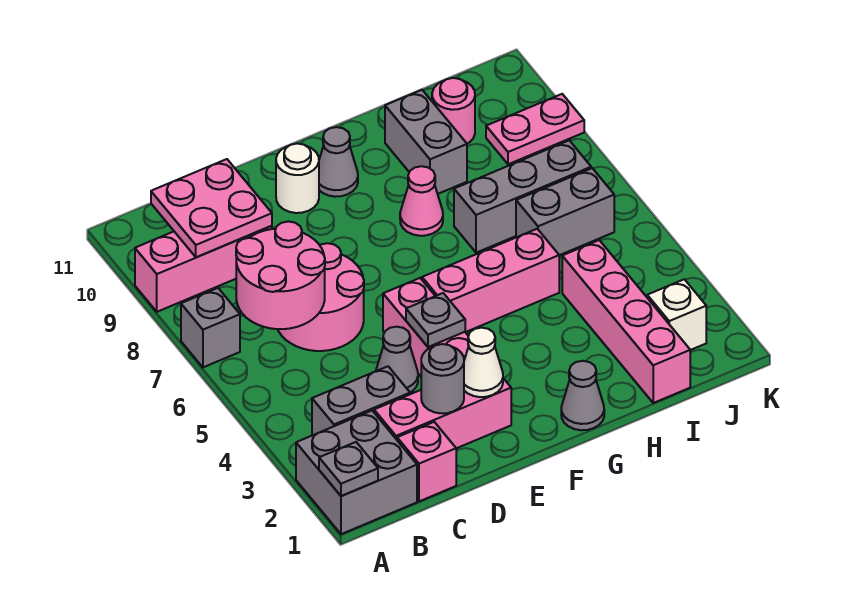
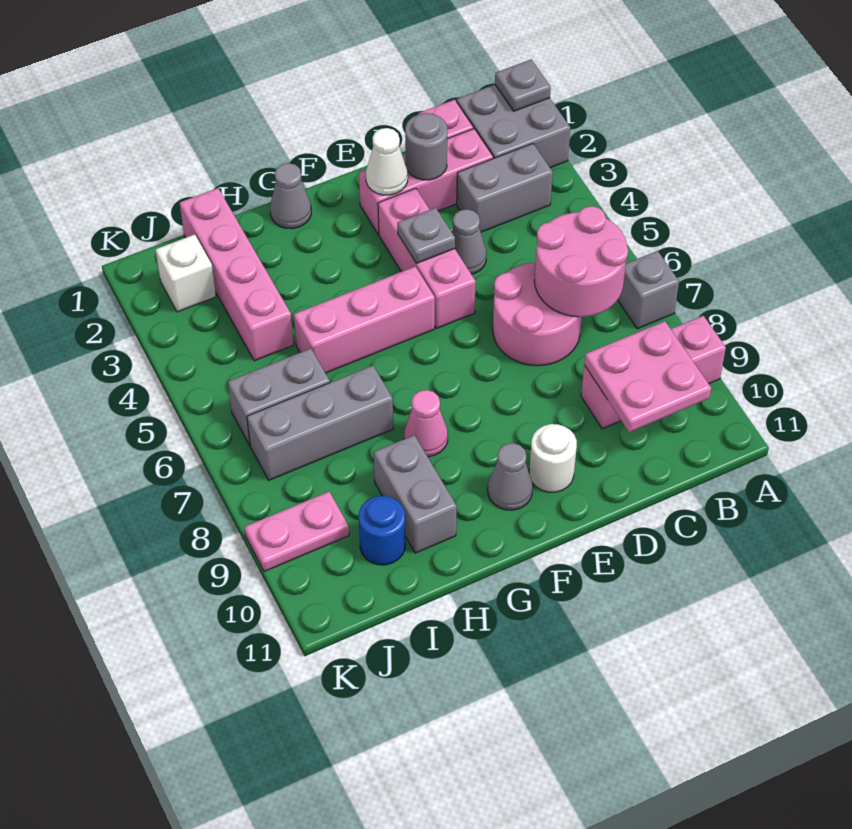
pink round brick I10 level 1 -> blue round brick I10 level 1

